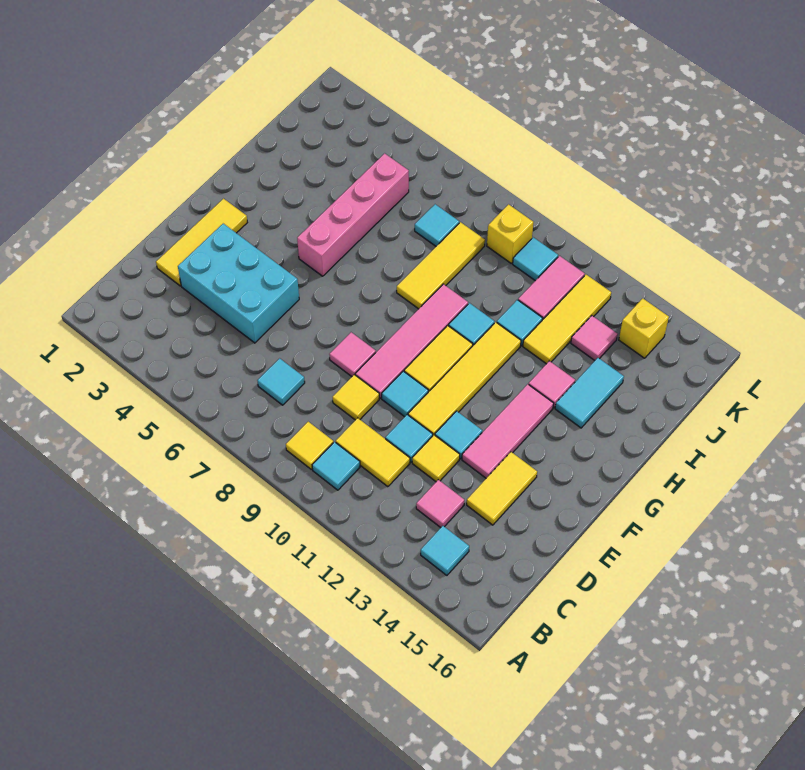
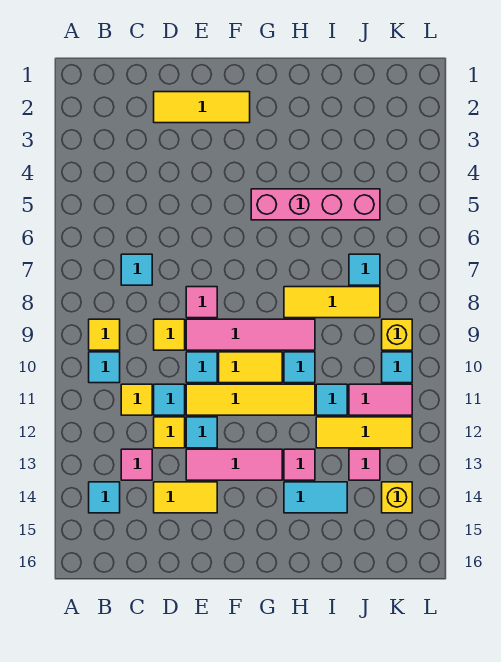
yellow tile C10:C11 level 1 -> yellow tile C11 level 1
cyan brick D3:E5 level 1 -> none

